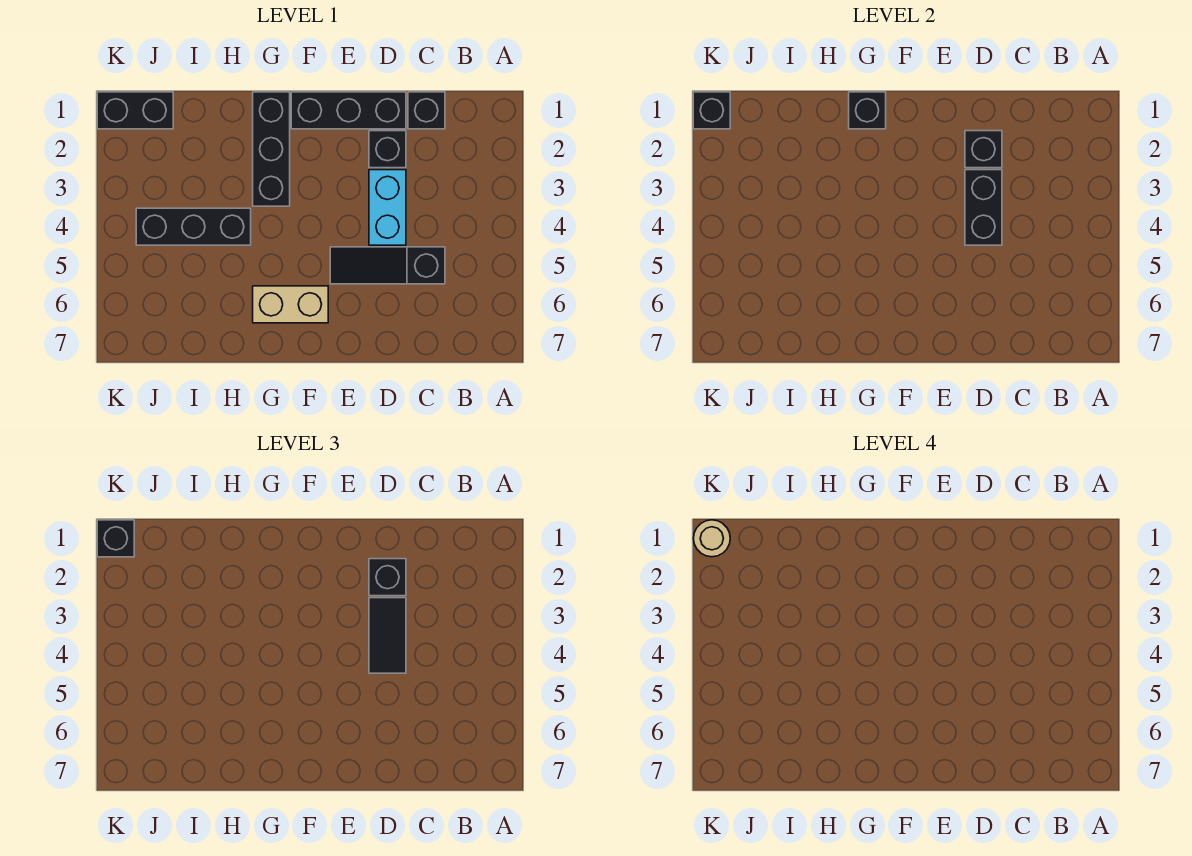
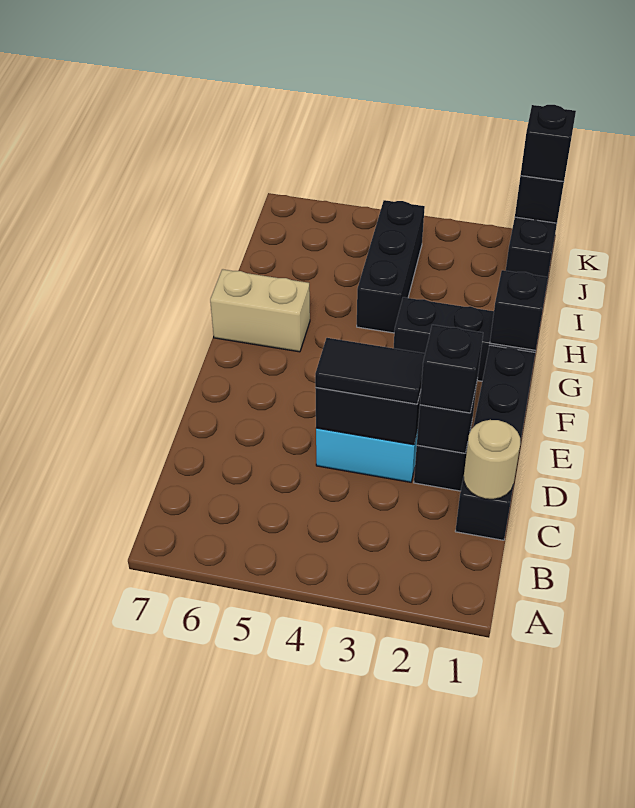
black slope C5:E5 level 1 top C -> none
tan brick F6:G6 level 1 -> tan brick G6:G7 level 1
tan round brick K1 level 4 -> tan round brick C1 level 2

